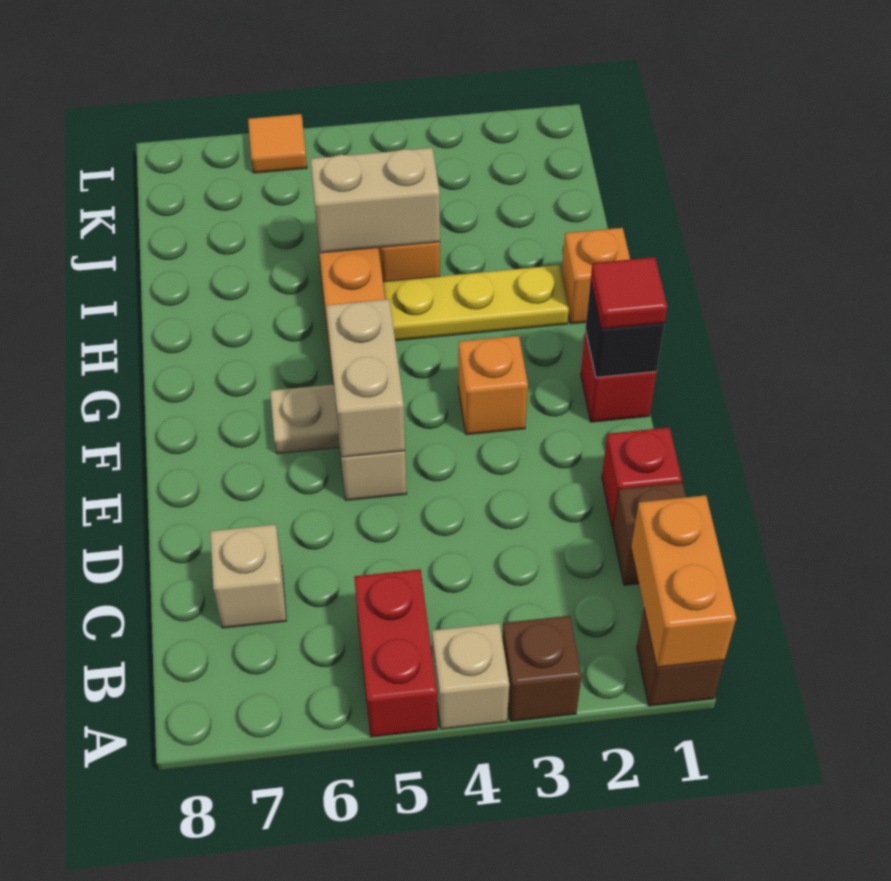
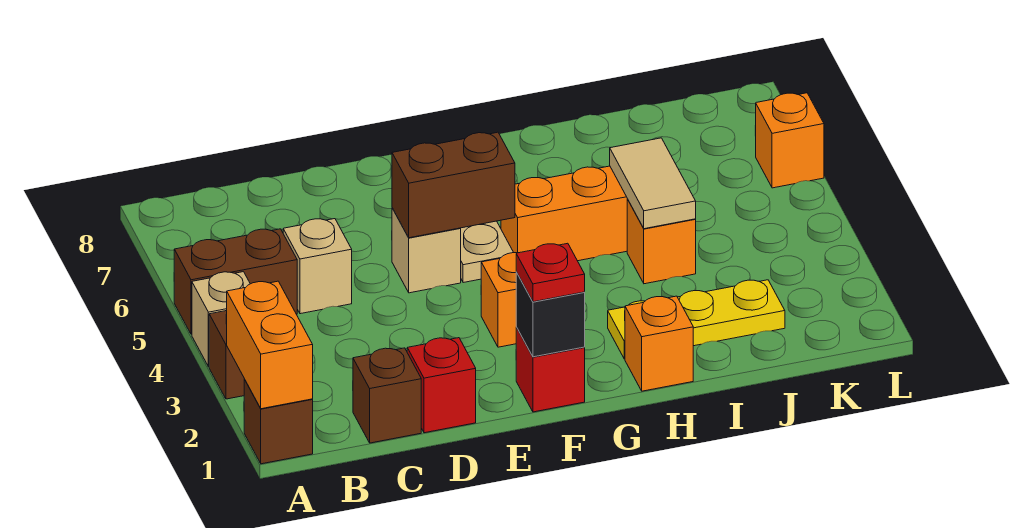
orange brick A1:B1 level 2 -> orange brick A1:A2 level 2
red brick A5:B5 level 1 -> brown brick A5:B5 level 1
tan brick C7 level 1 -> tan brick C5 level 1
tan brick E5:F5 level 2 -> brown brick E5:F5 level 2
red tile F1 level 3 -> red plate F1 level 3
yellow plate H2:H4 level 1 -> yellow plate H2:J2 level 1
tan brick I4:I5 level 2 -> tan tile I4:I5 level 2
orange tile L6 level 1 -> orange brick L6 level 1

